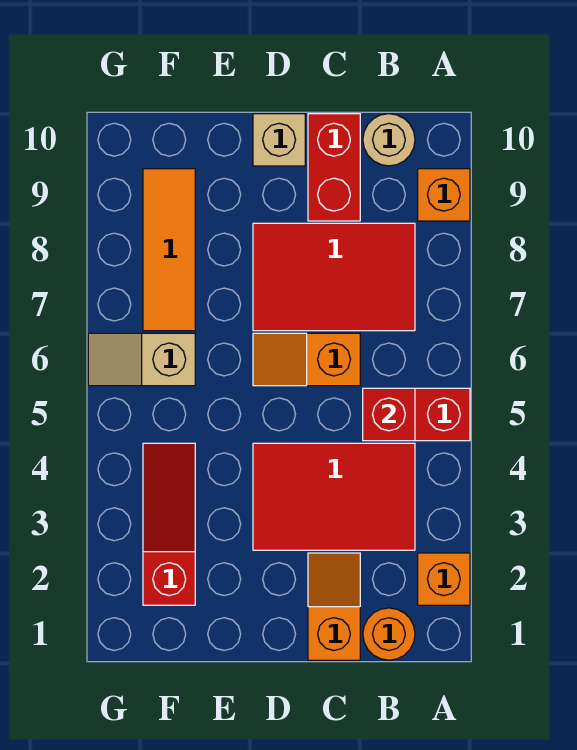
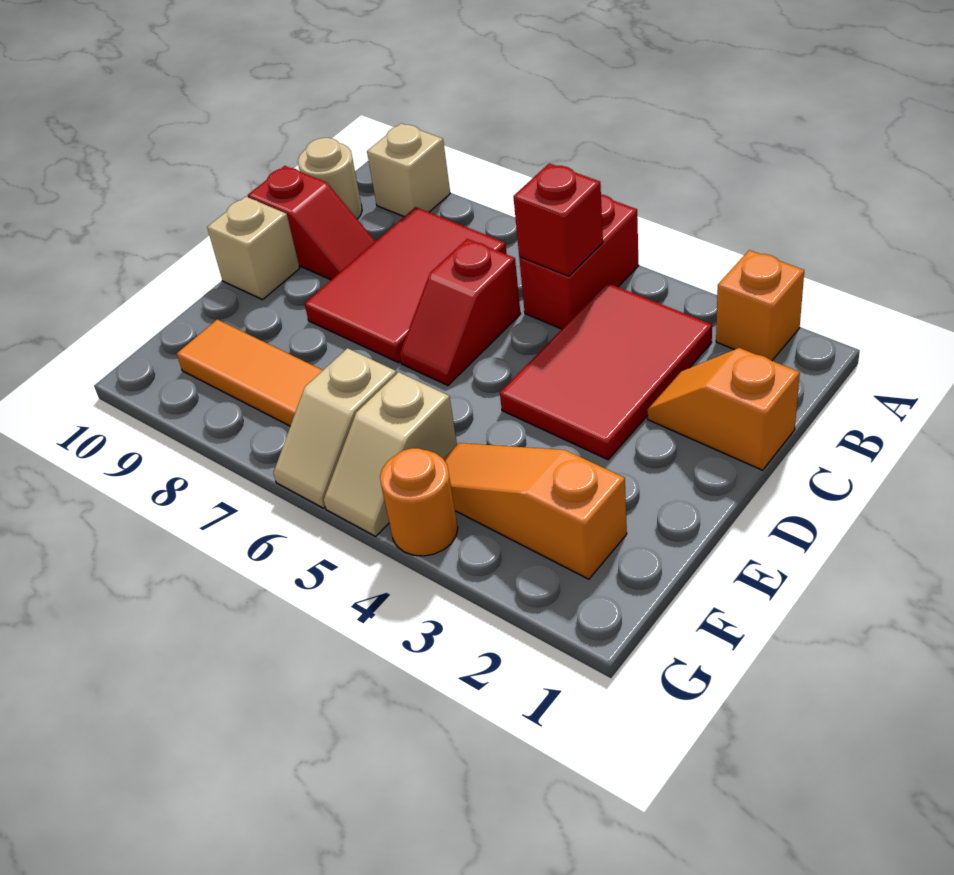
orange brick A9 level 1 -> tan brick A9 level 1
orange round brick B1 level 1 -> orange round brick G4 level 1
orange slope C6:D6 level 1 top C -> red slope C6:D6 level 1 top C
red brick C9:C10 level 1 -> red slope C9:C10 level 1 top 10
red slope F2:F4 level 1 top 2 -> orange slope F2:F4 level 1 top 2
none -> tan slope F5:G5 level 1 top F

